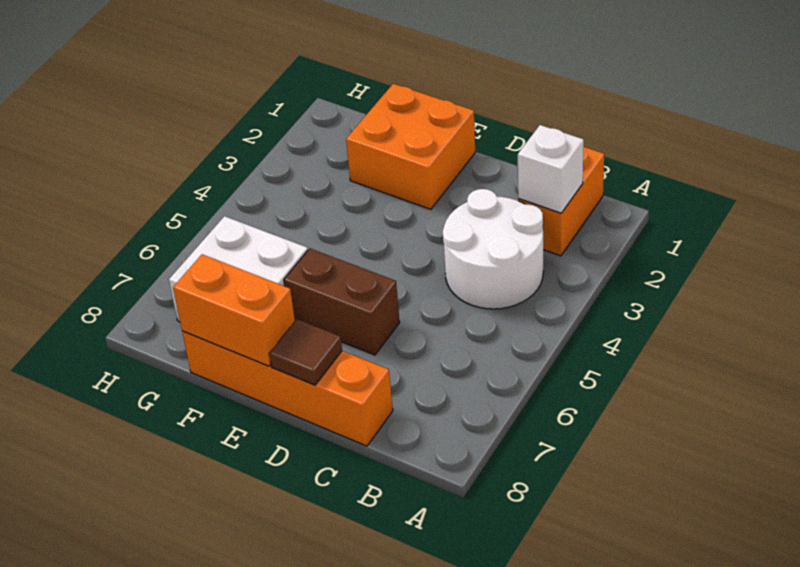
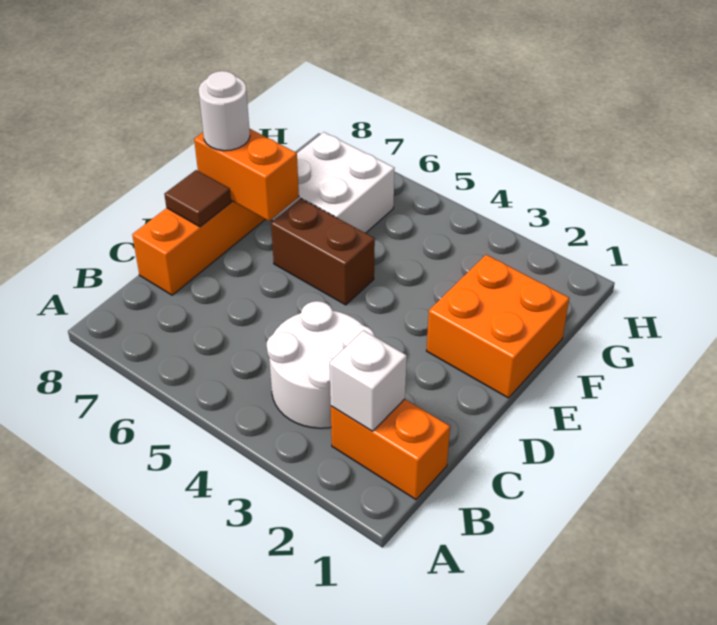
brown brick D6:E6 level 1 -> brown brick E5:E6 level 1
orange brick E8:F8 level 2 -> orange brick E7:E8 level 2
none -> white round brick E8 level 3

